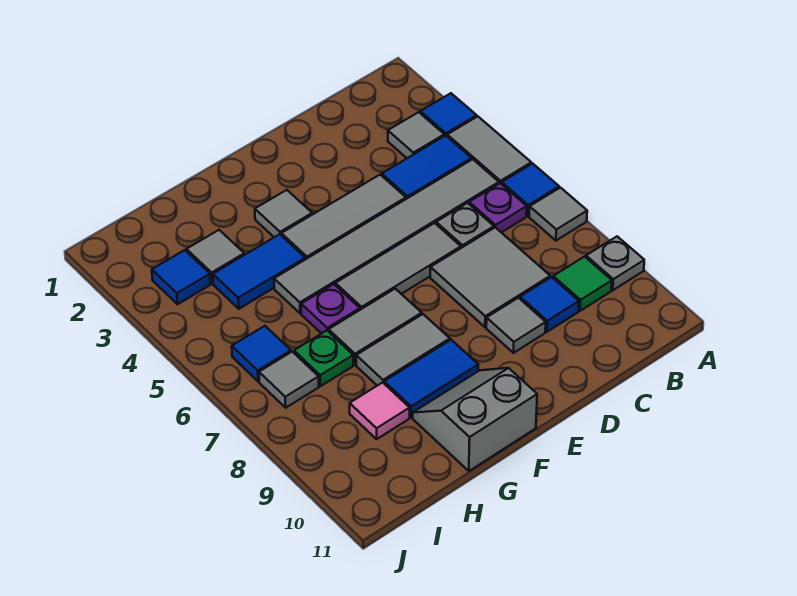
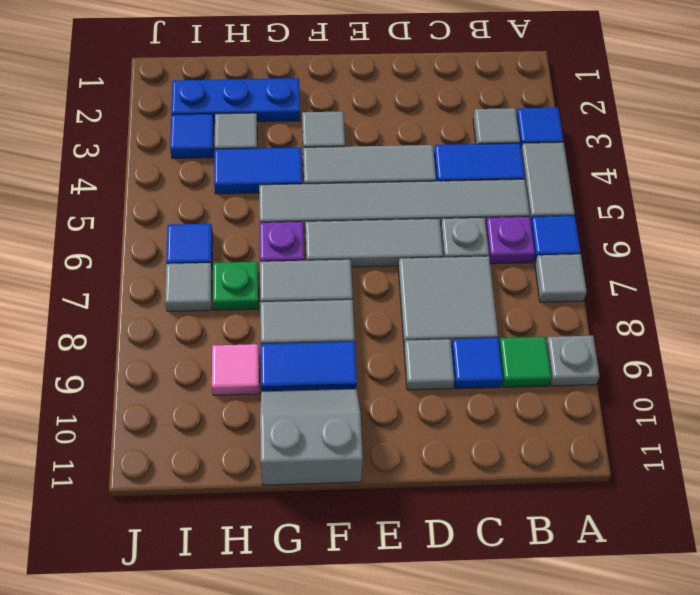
none -> blue plate G2:I2 level 1

